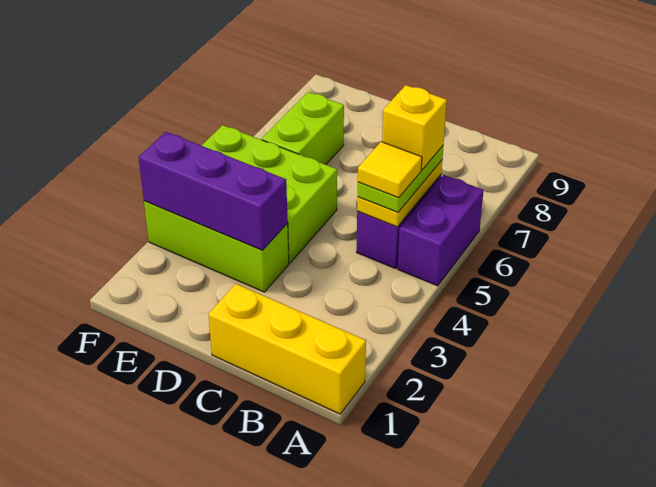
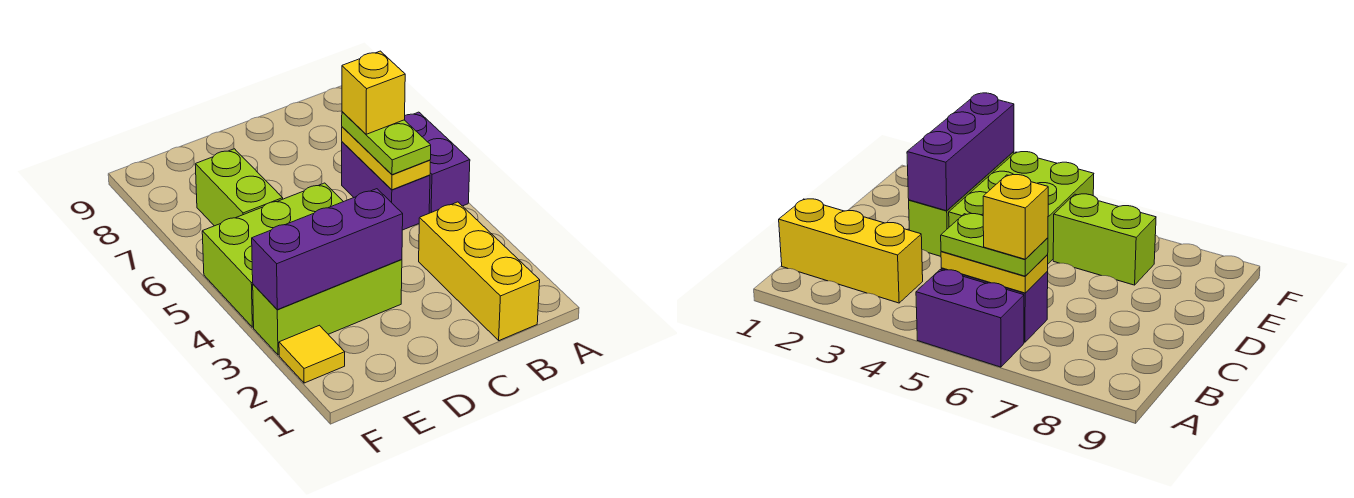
yellow brick A1:C1 level 1 -> yellow brick B1:B3 level 1
yellow tile B5 level 4 -> yellow tile F2 level 1

